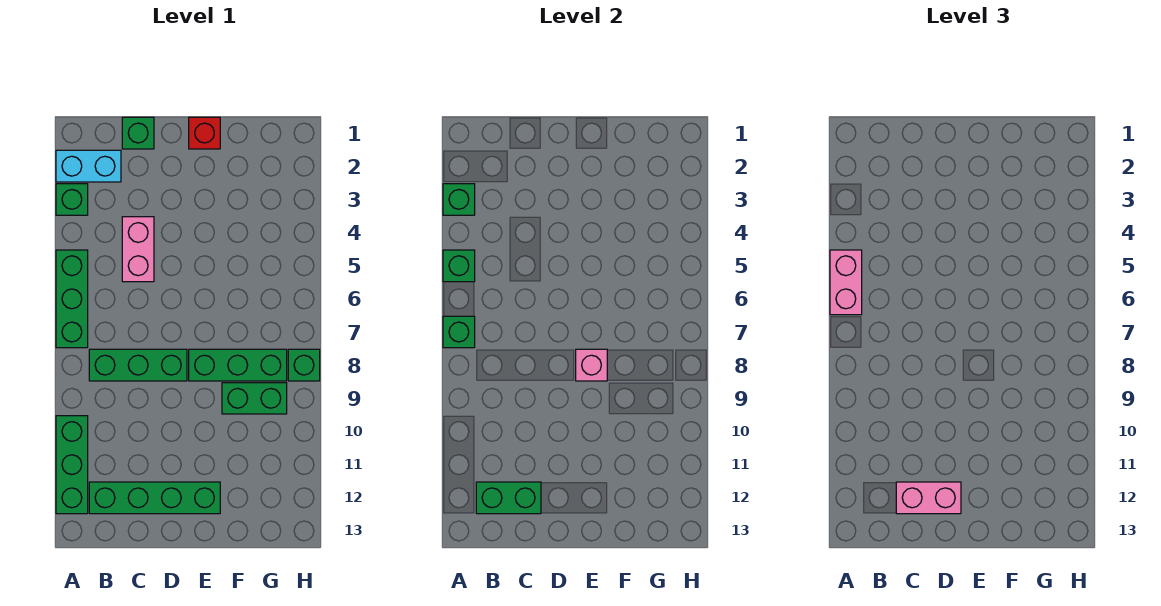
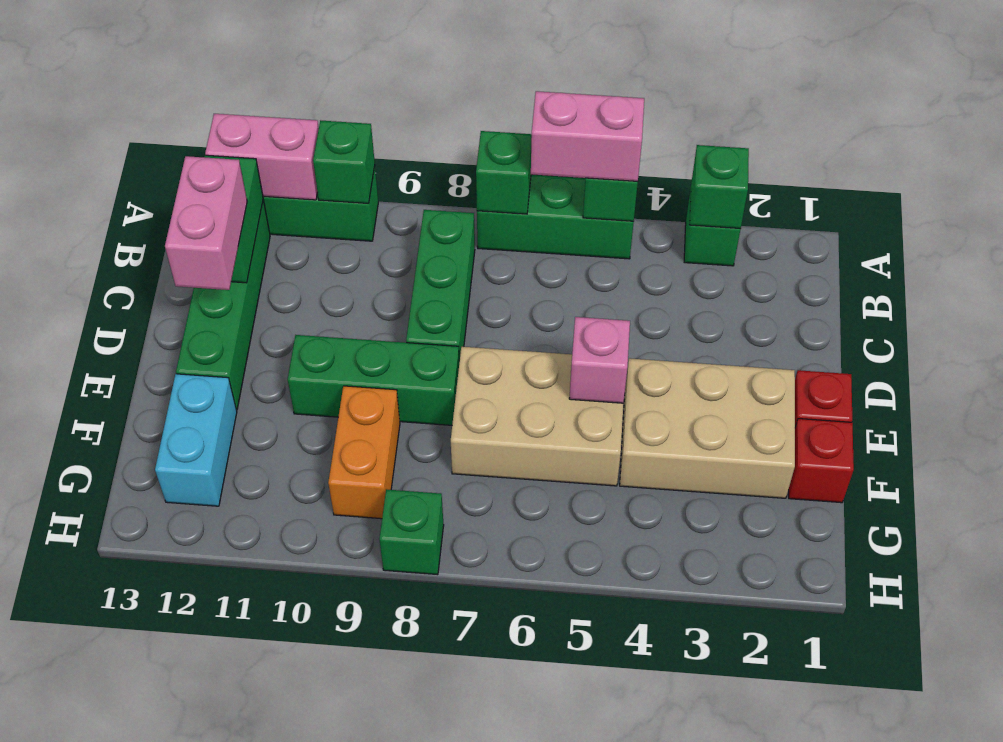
cyan brick A2:B2 level 1 -> cyan brick F12:G12 level 1
green brick C1 level 1 -> green brick A10 level 2
pink brick C4:C5 level 1 -> pink brick A11:A12 level 2
none -> tan brick E2:F4 level 1
none -> tan brick E5:F7 level 1
green brick E8:G8 level 1 -> green brick E8:E10 level 1
pink brick E8 level 2 -> pink brick E5 level 2
none -> red brick F1 level 1
green brick F9:G9 level 1 -> orange brick F9:G9 level 1

